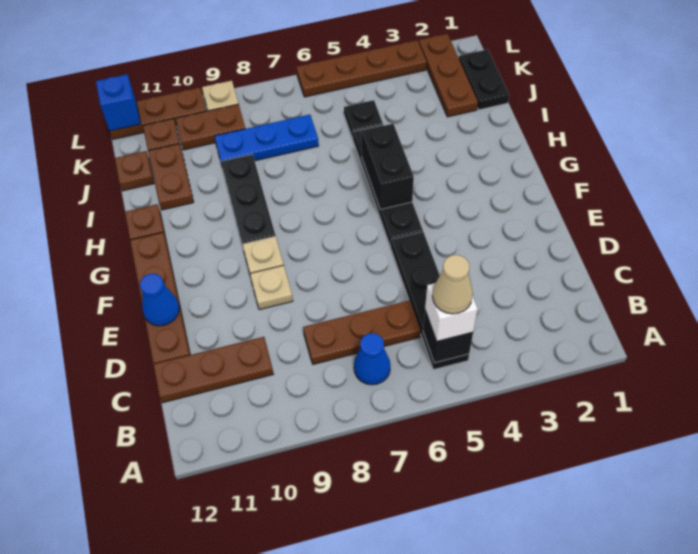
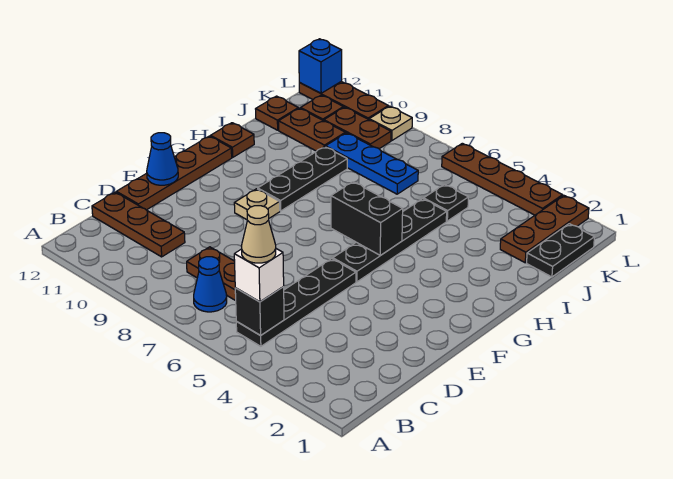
tan plate E9 level 1 -> none
black brick G5:H5 level 2 -> black brick G5:G6 level 2
brown plate I11:J11 level 1 -> brown plate J10:J11 level 1

